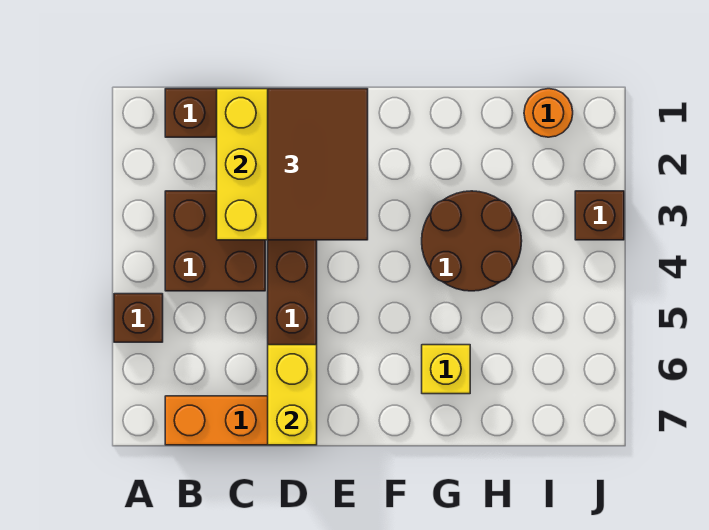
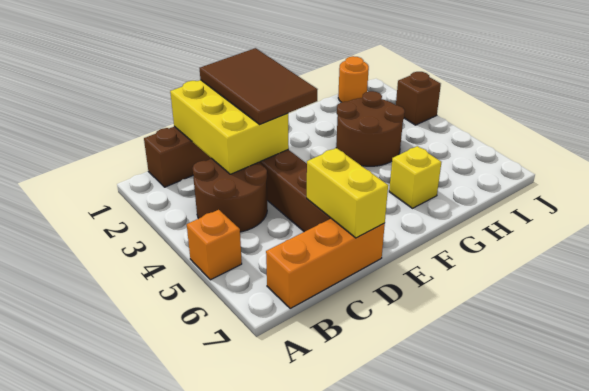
brown brick A5 level 1 -> orange brick A5 level 1
brown brick B3:C4 level 1 -> brown round brick B3:C4 level 1

